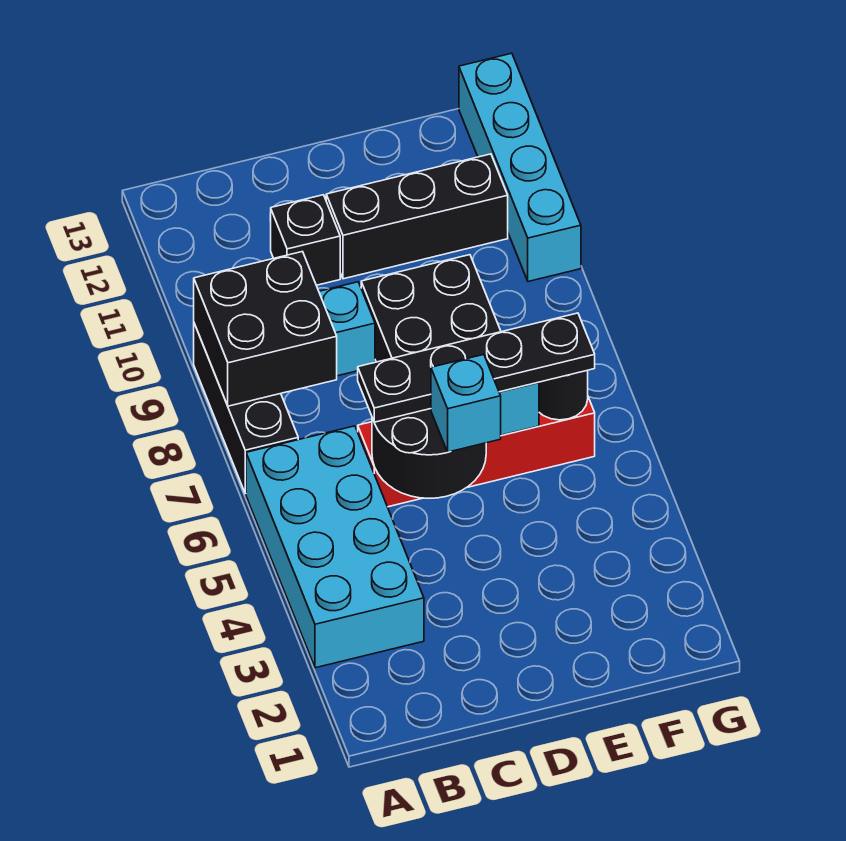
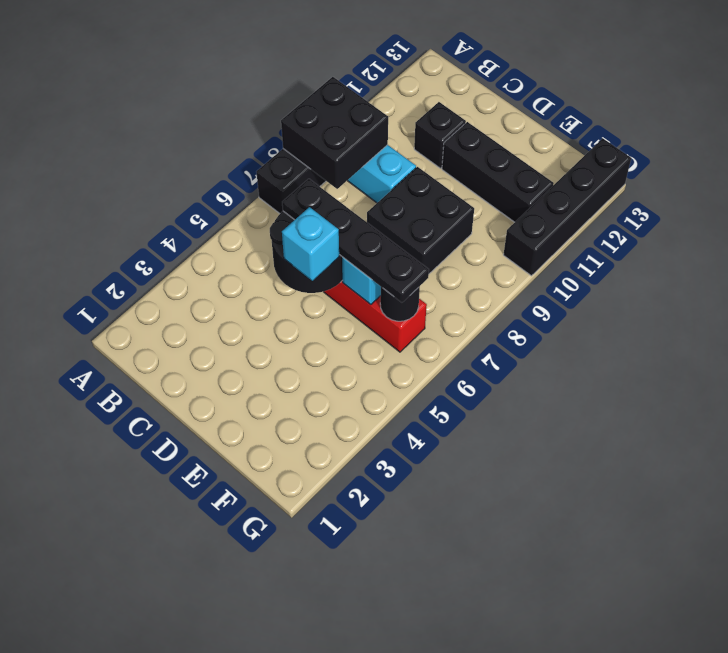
cyan brick A3:B6 level 1 -> none
cyan brick G10:G13 level 1 -> black brick G10:G13 level 1

